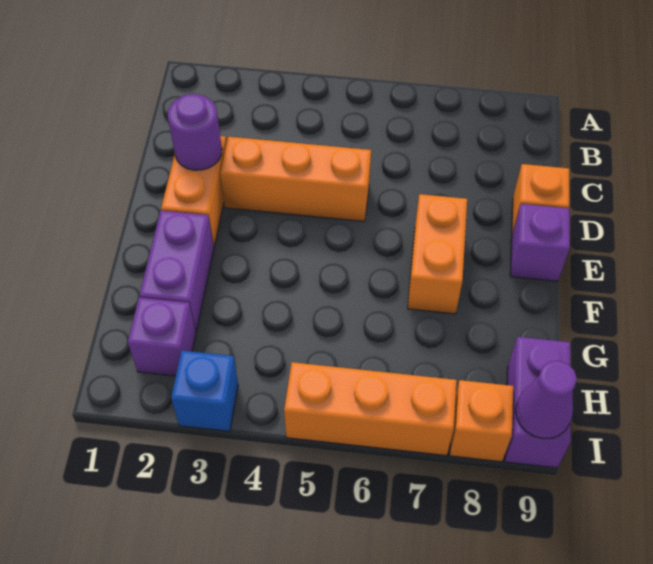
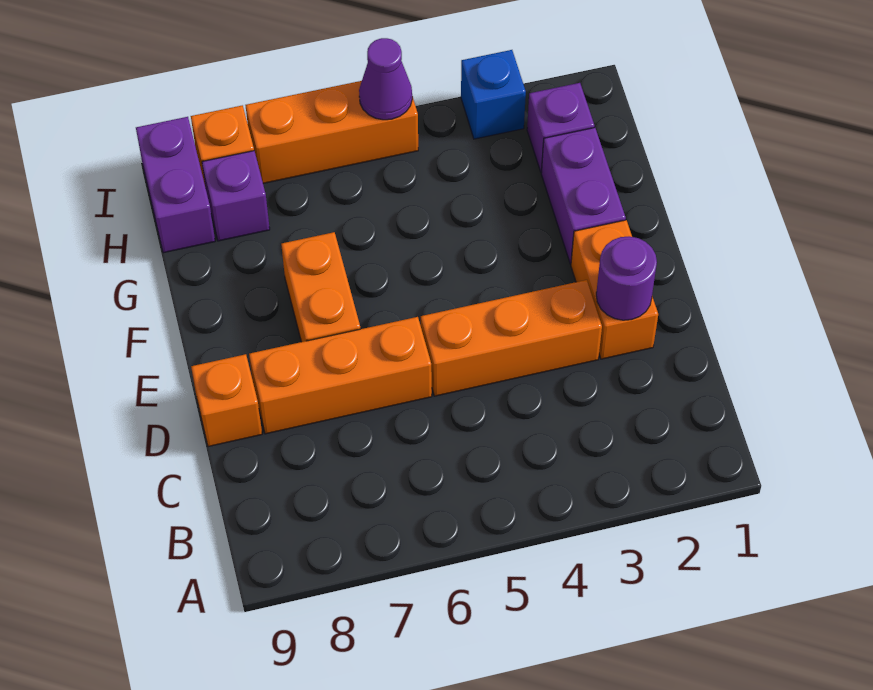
none -> orange brick D6:D8 level 1
purple brick E9 level 1 -> purple brick H8 level 1
purple cone I9 level 2 -> purple cone I5 level 2

